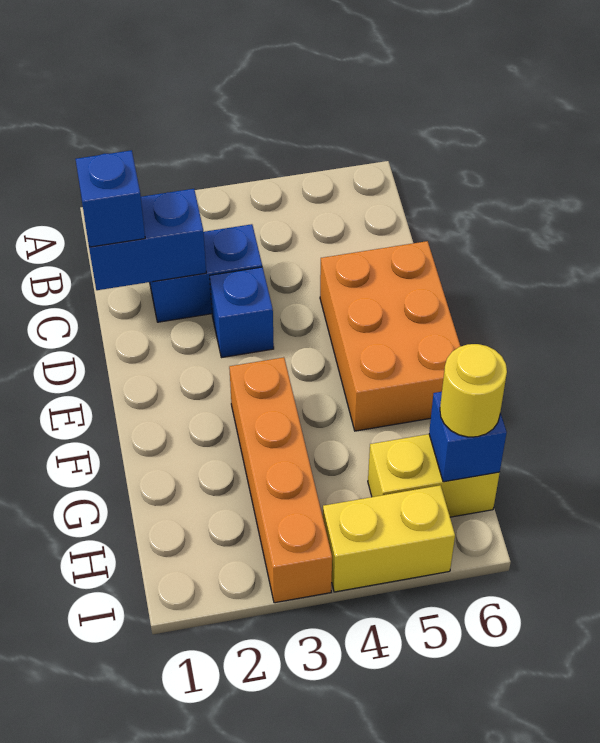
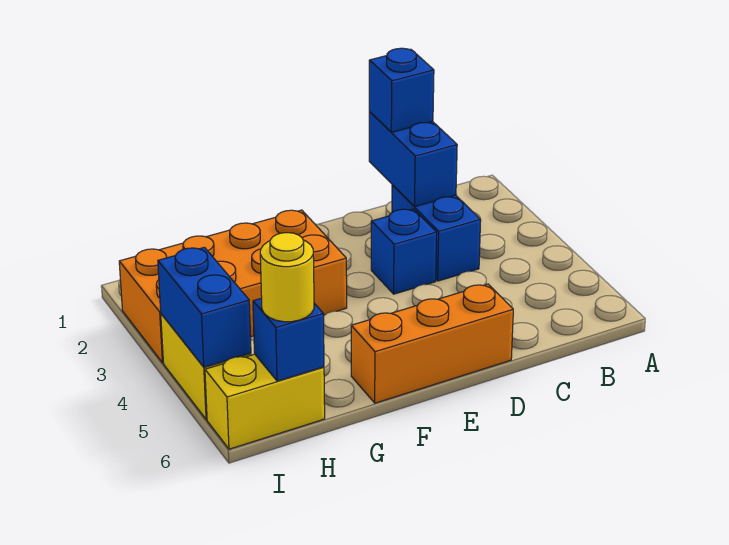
orange brick D5:F6 level 1 -> orange brick D6:F6 level 1
orange brick F3:I3 level 1 -> orange brick F2:I3 level 1
yellow brick H5:H6 level 1 -> yellow brick H6:I6 level 1
none -> blue brick I4:I5 level 2

